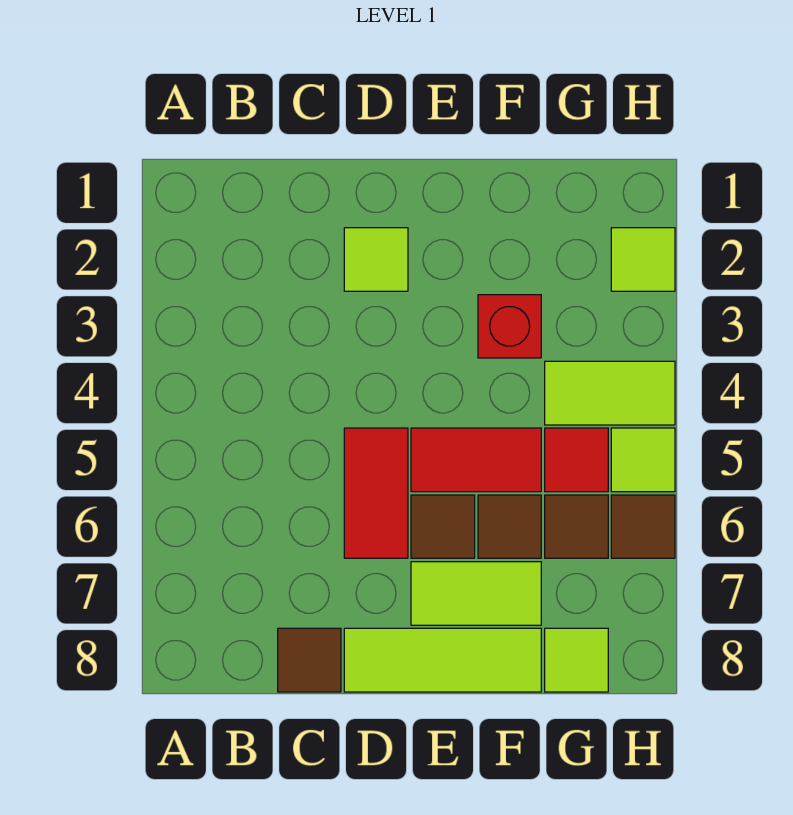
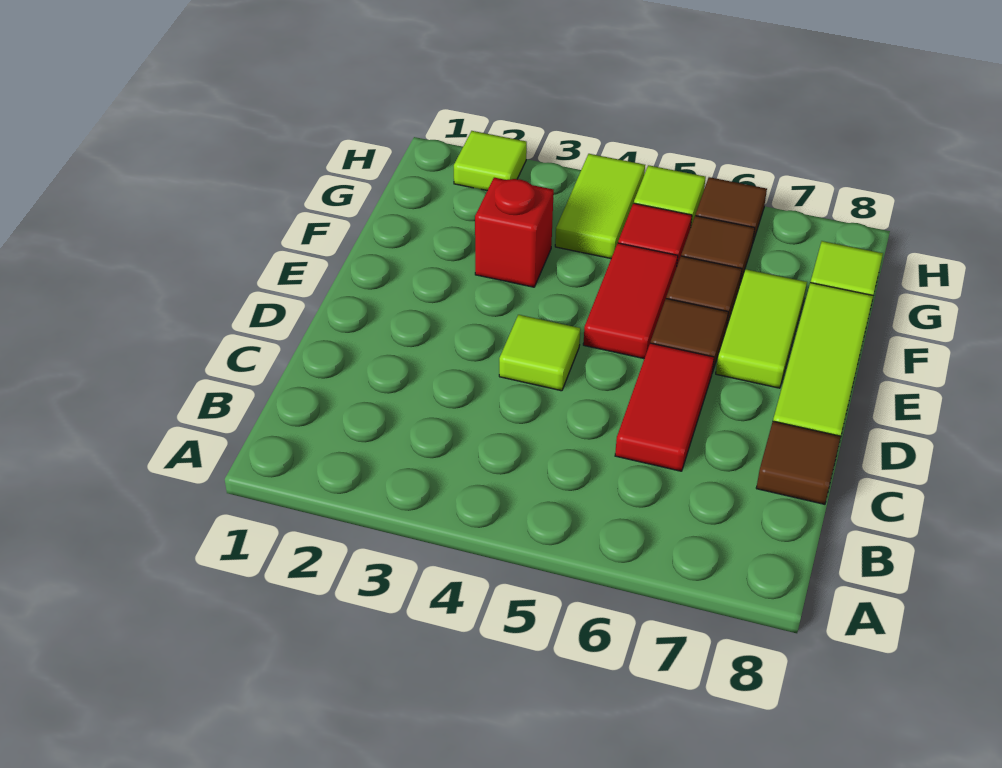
lime tile D2 level 1 -> lime tile D4 level 1
red tile D5:D6 level 1 -> red tile C6:D6 level 1

